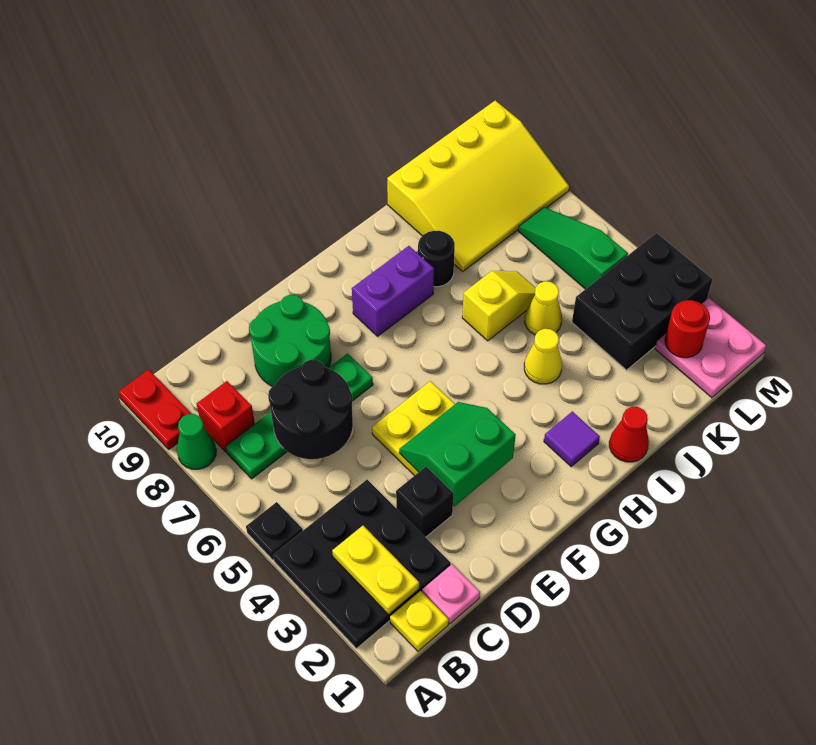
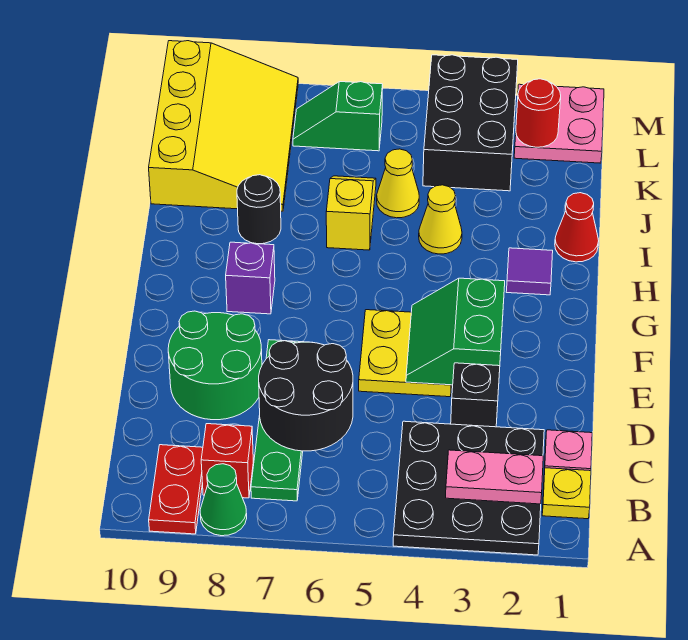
black plate A5 level 1 -> none
red plate A9:A10 level 1 -> red plate A9:B9 level 1
yellow plate B2:B3 level 2 -> pink plate B2:B3 level 2
purple brick G8:H8 level 1 -> purple brick G8 level 1
green slope L5:L7 level 1 top 5 -> green slope L6:L7 level 1 top 6

